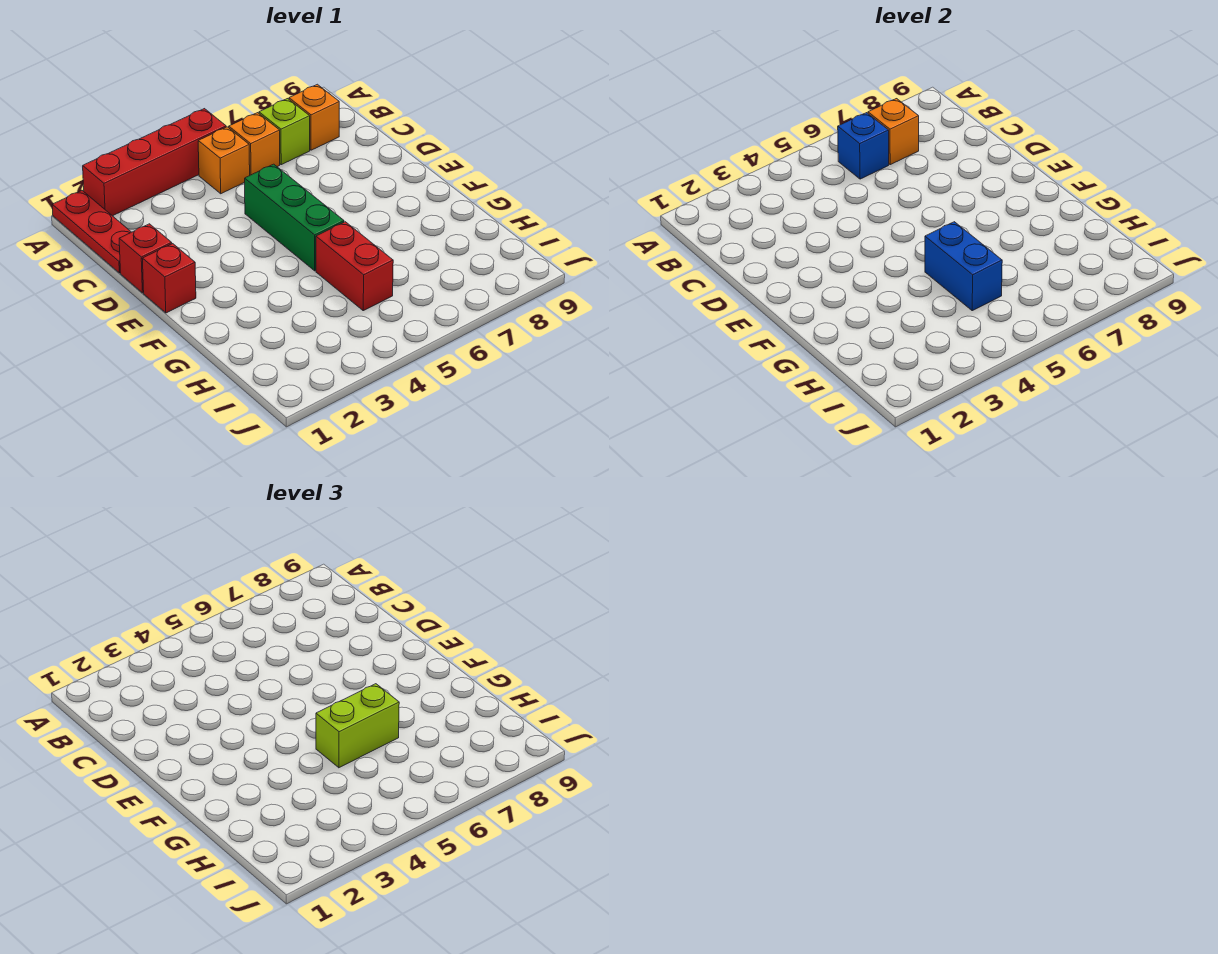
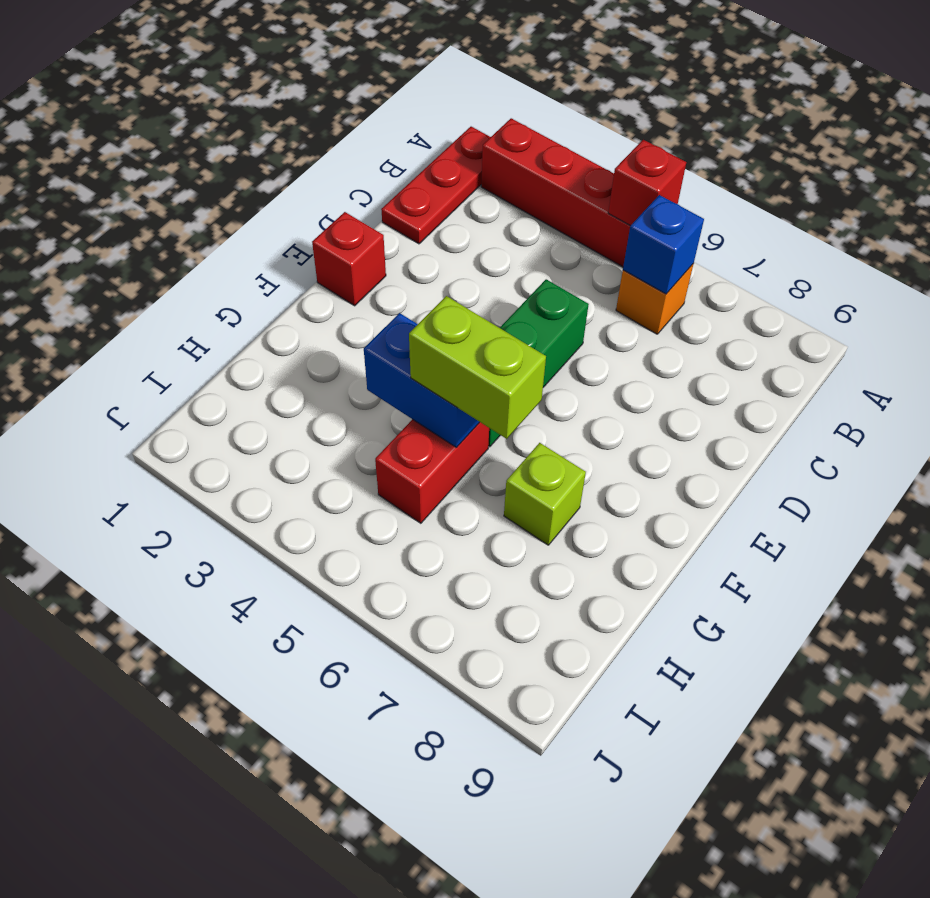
orange brick B5 level 1 -> none
lime brick B7 level 1 -> lime brick G7 level 1
orange brick B7 level 2 -> none
orange brick B8 level 1 -> none
red brick D1 level 1 -> red brick A5 level 2
blue brick G5:H5 level 2 -> blue brick G4:G5 level 2

